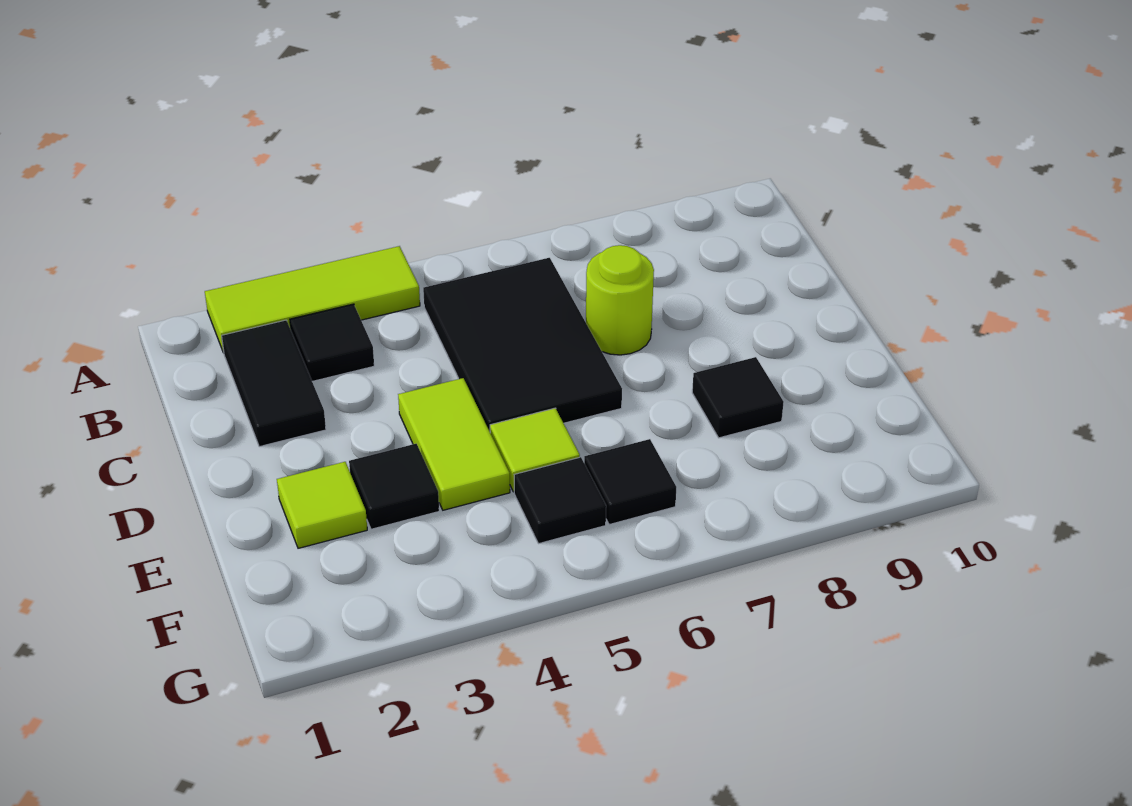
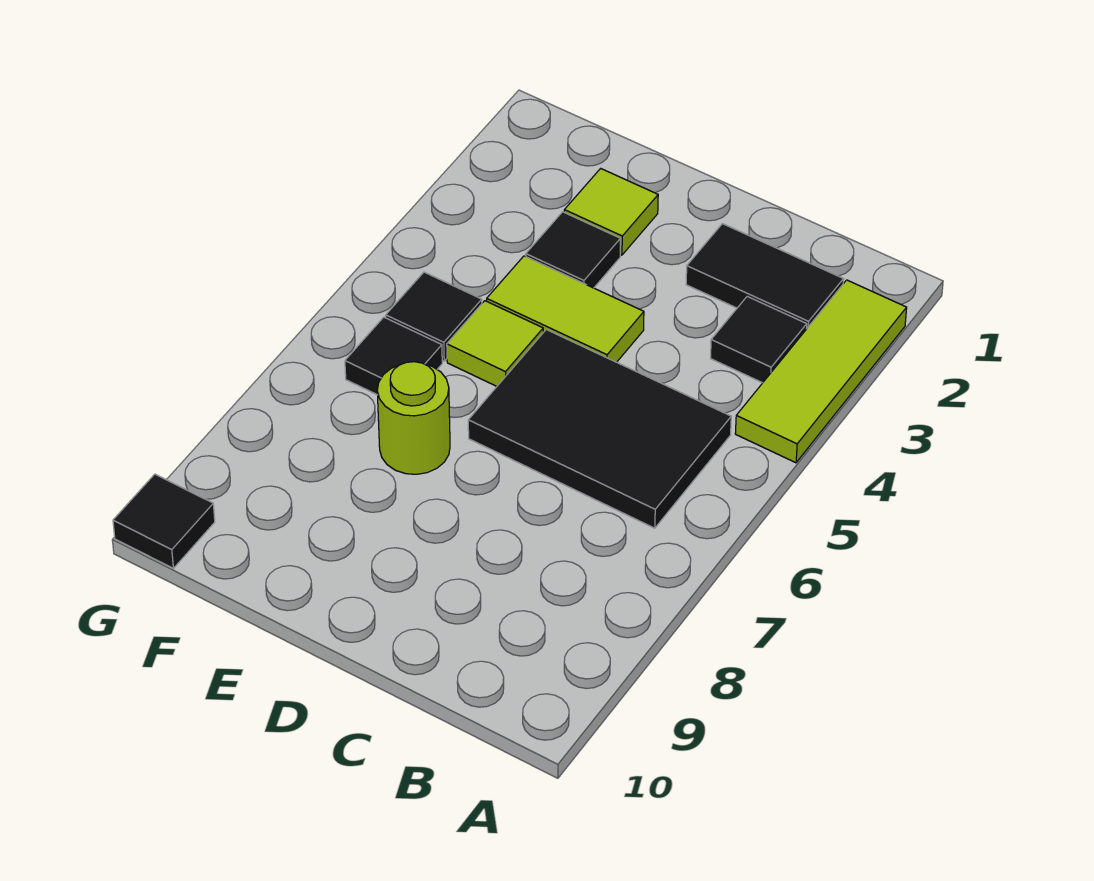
lime round brick C7 level 1 -> lime round brick E7 level 1
black tile E8 level 1 -> black tile G10 level 1

